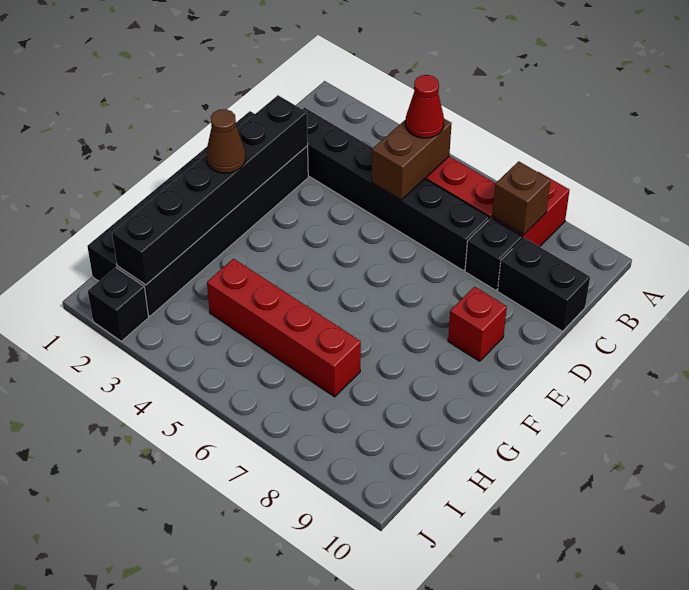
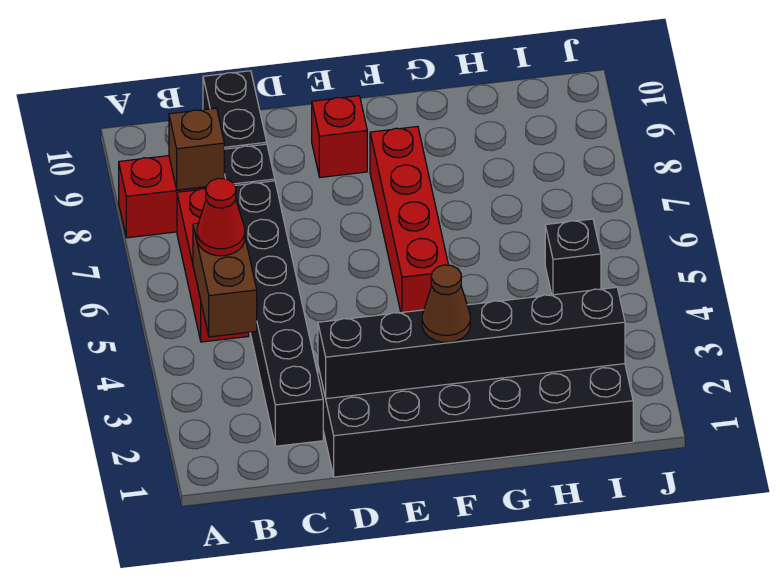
brown brick B5:C5 level 2 -> brown brick B4:B5 level 2
red brick H4:H7 level 1 -> red brick F5:F8 level 1
black brick J2 level 1 -> black brick I5 level 1

